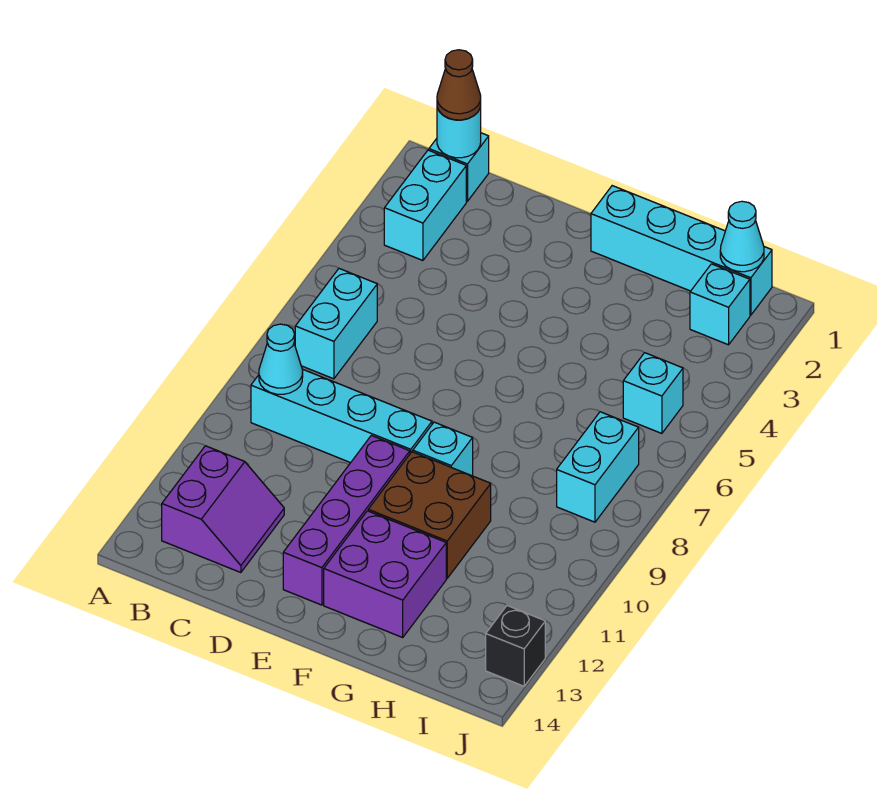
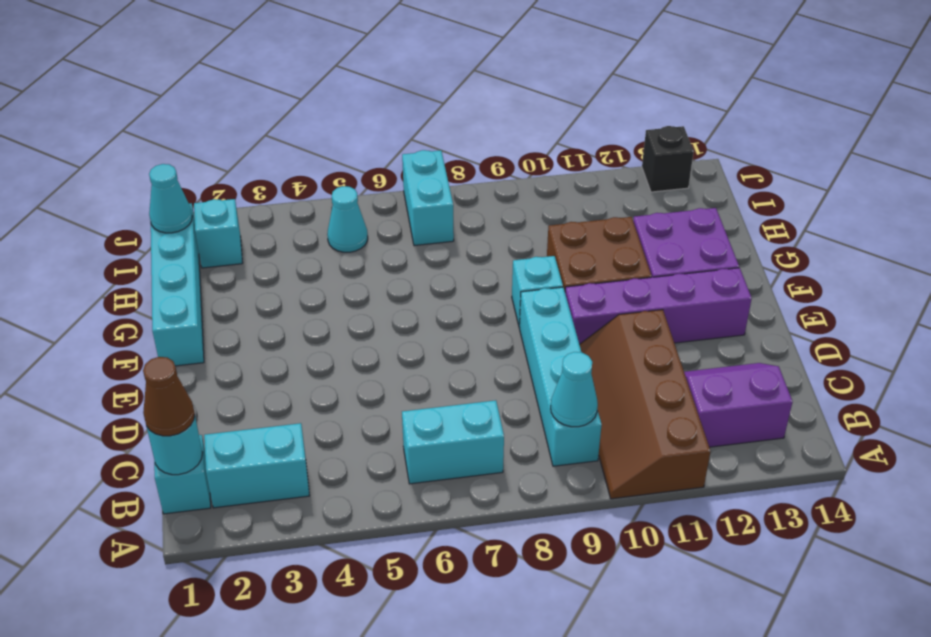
none -> brown slope A10:D11 level 1 top 11
cyan brick I5 level 1 -> cyan cone I5 level 1
cyan brick I7:I8 level 1 -> cyan brick I7:J7 level 1

